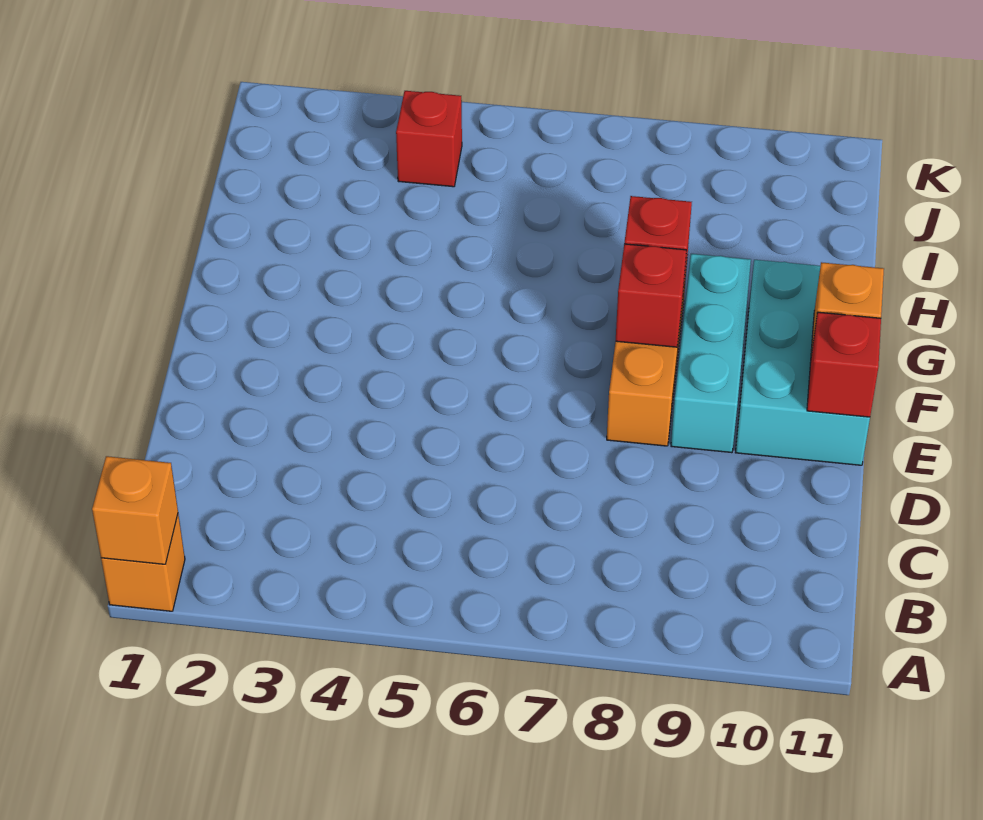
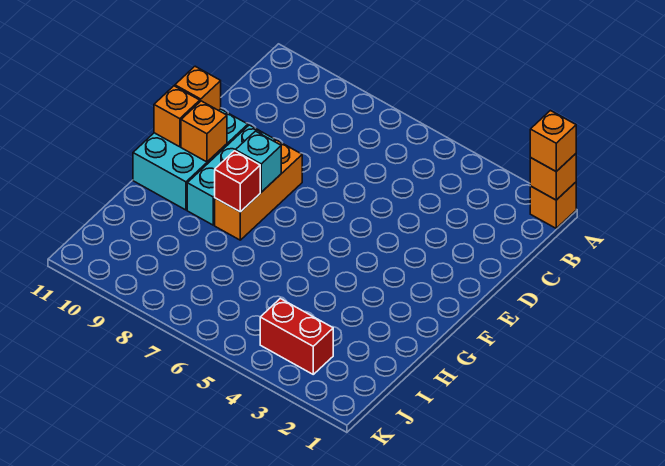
none -> orange brick A1 level 3
red brick E11 level 2 -> orange brick E11 level 2
red brick F8 level 2 -> cyan brick F8 level 2
none -> orange brick F10 level 2
red brick J4 level 1 -> red brick J3:J4 level 1

